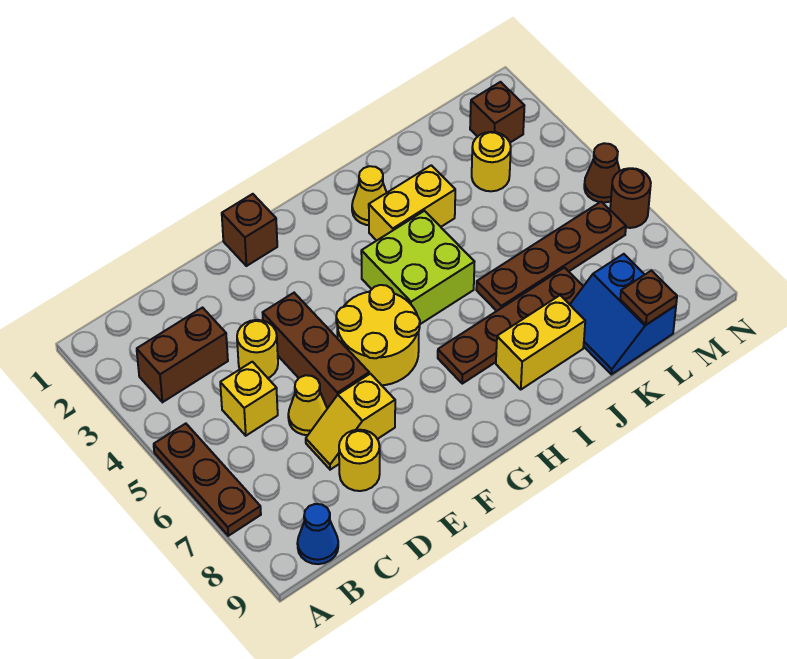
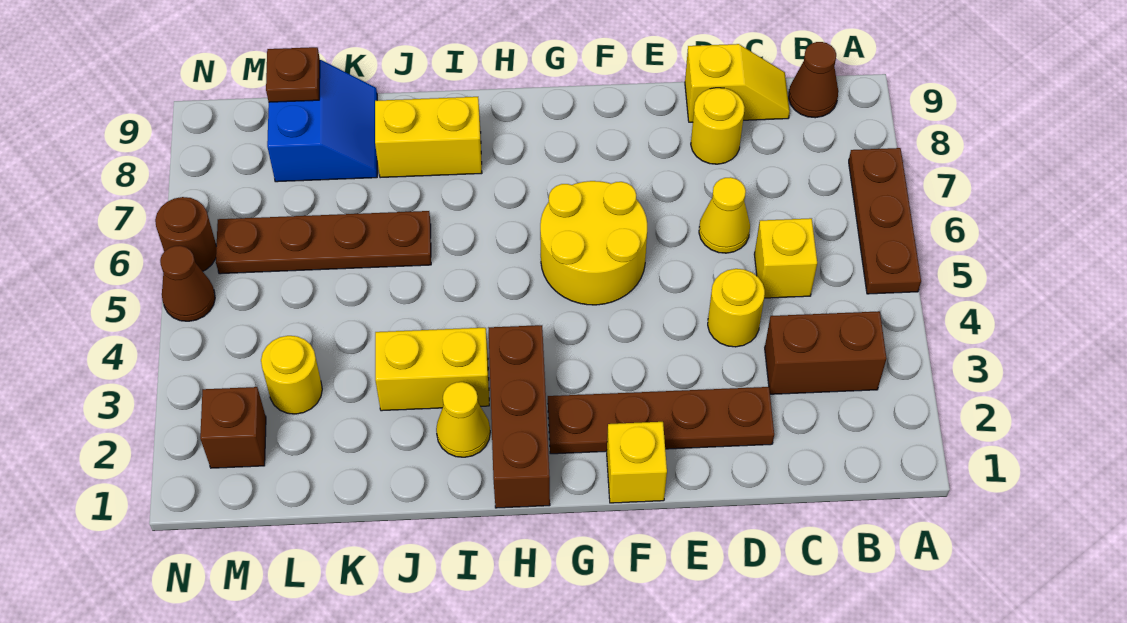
blue cone B9 level 1 -> brown cone B9 level 1
yellow slope D7:E7 level 1 top E -> yellow slope C9:D9 level 1 top D
brown brick E4:E6 level 1 -> brown brick H1:H3 level 1
brown brick F1 level 1 -> yellow brick F1 level 1
lime brick H4:I5 level 1 -> none
brown plate H7:K7 level 1 -> brown plate D2:G2 level 1

